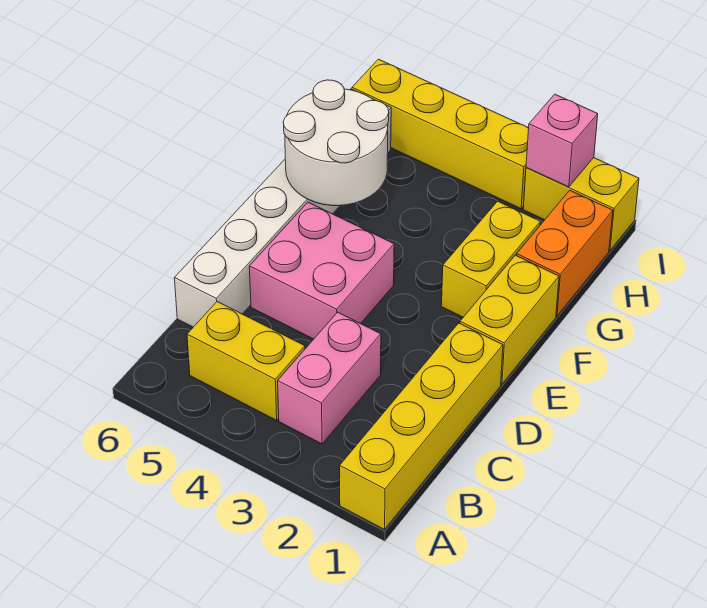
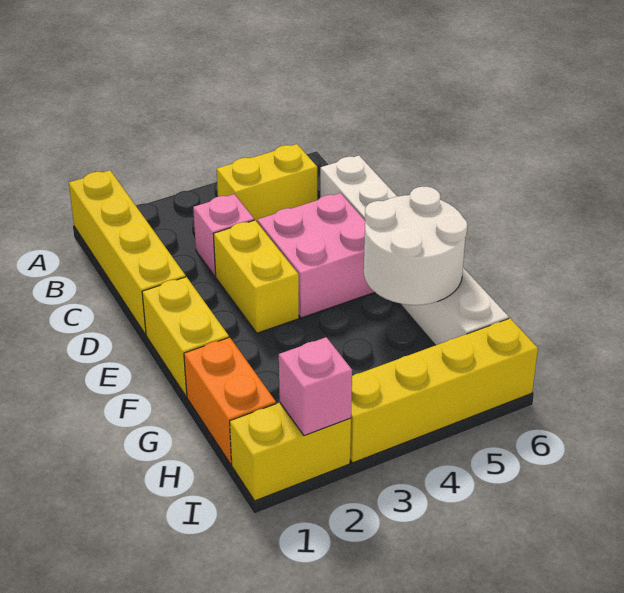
pink brick B3:C3 level 1 -> pink brick C3 level 1
yellow brick F2:G2 level 1 -> yellow brick D3:E3 level 1

